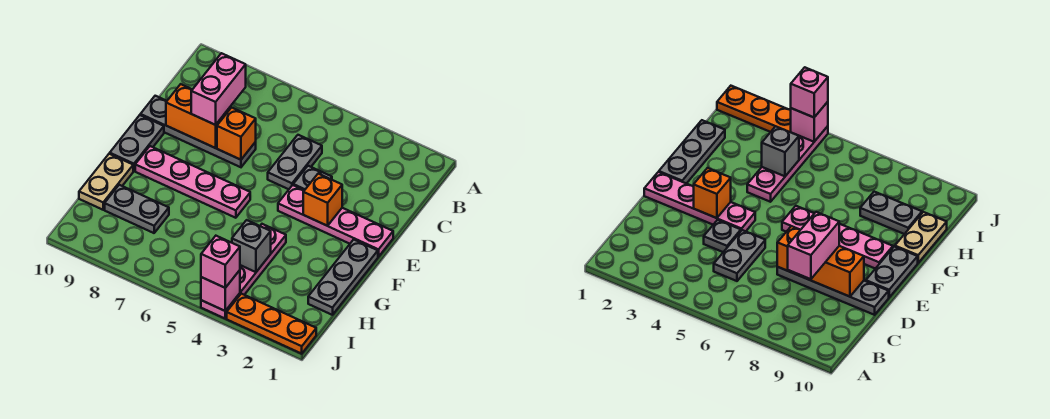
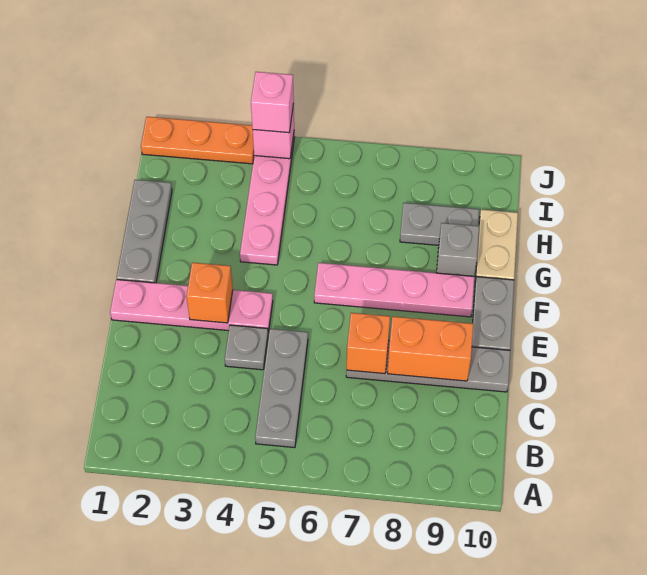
grey plate C5:D5 level 1 -> grey plate B5:D5 level 1
pink brick C8:D8 level 3 -> none
grey brick H4 level 2 -> grey brick G9 level 1

